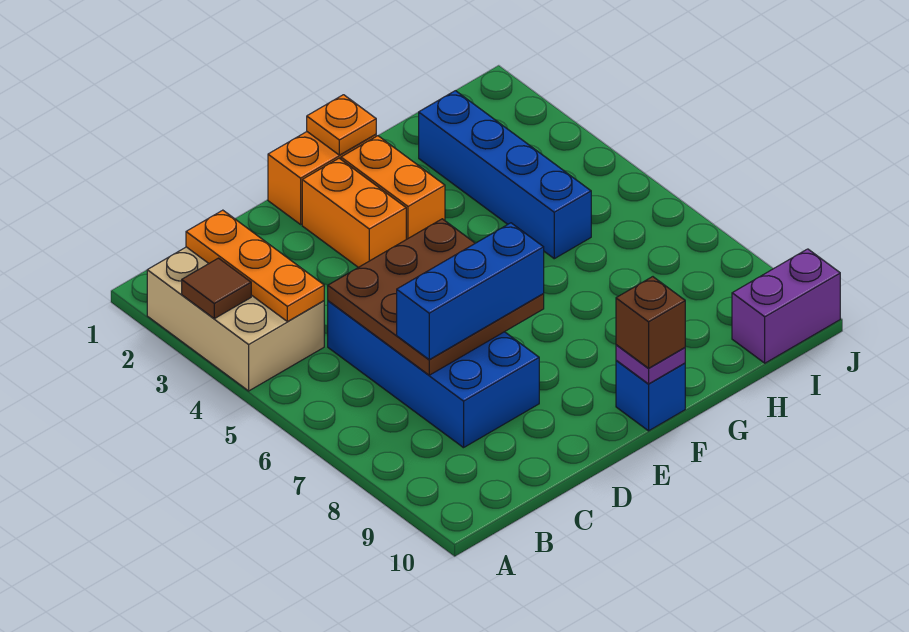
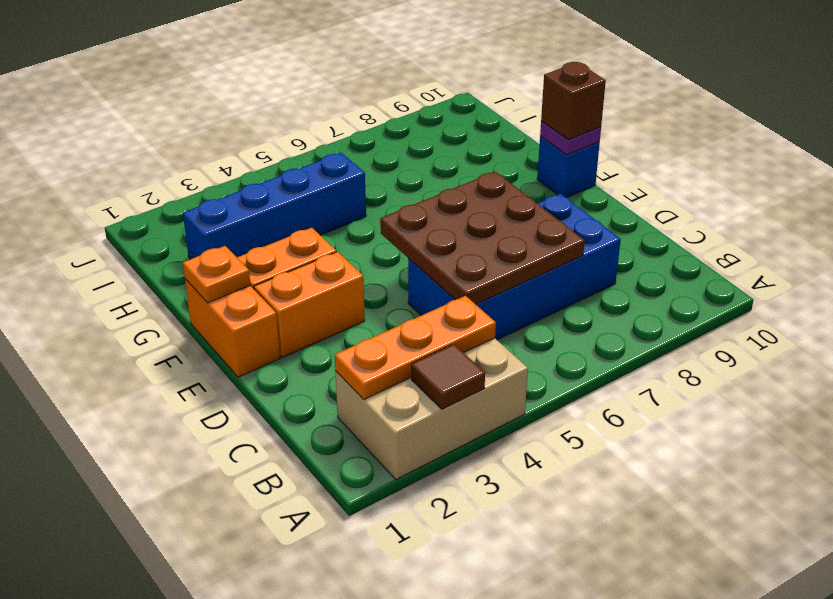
blue brick C7:E7 level 3 -> none
purple brick I10:J10 level 1 -> none

